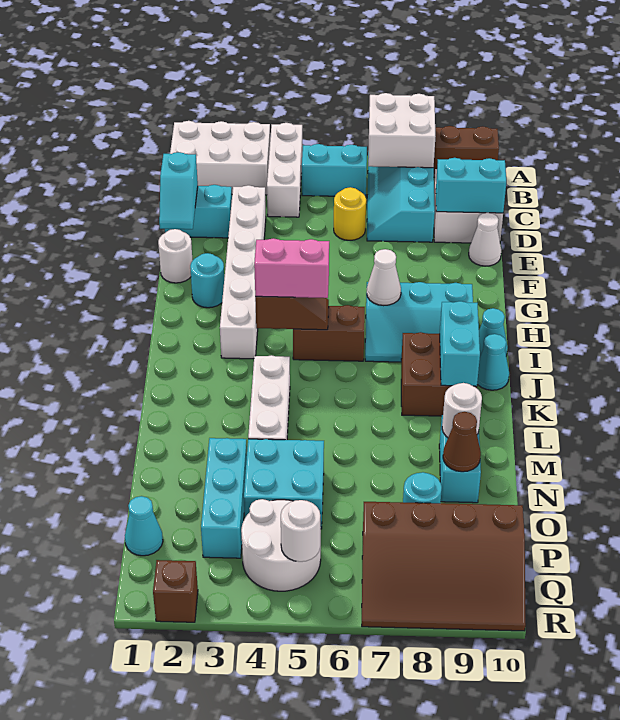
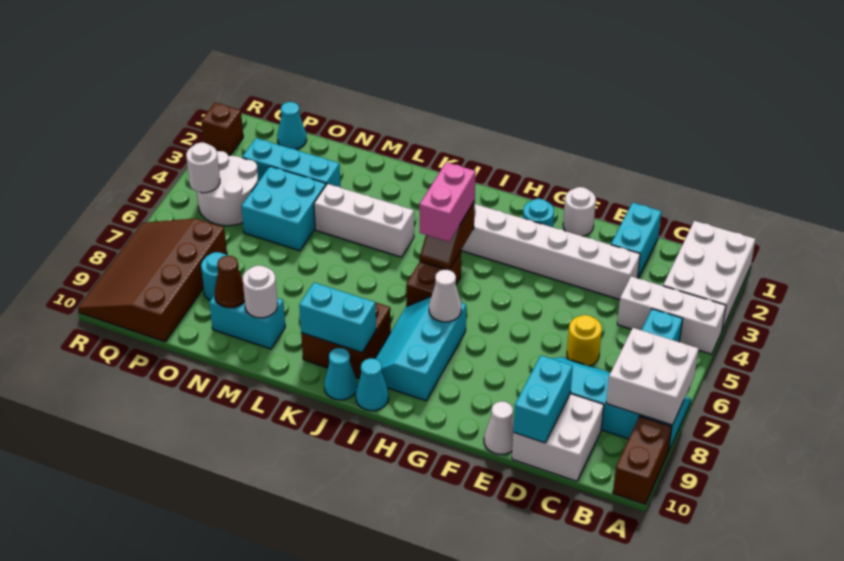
cyan slope D1:E1 level 2 top D -> none

